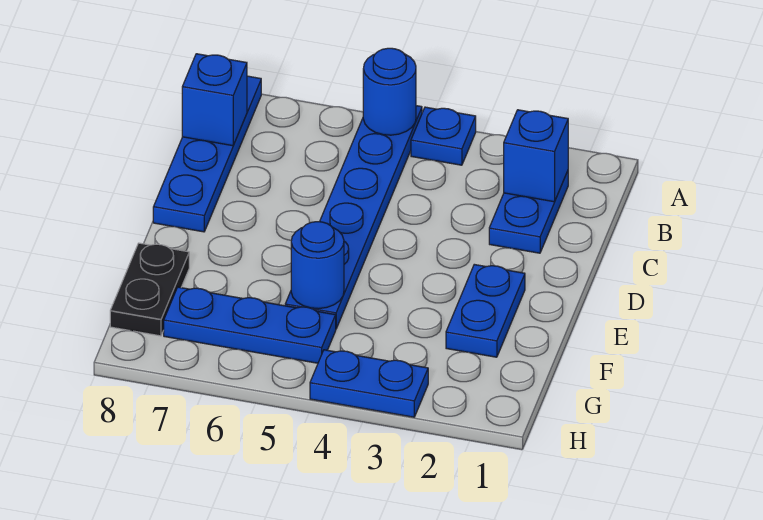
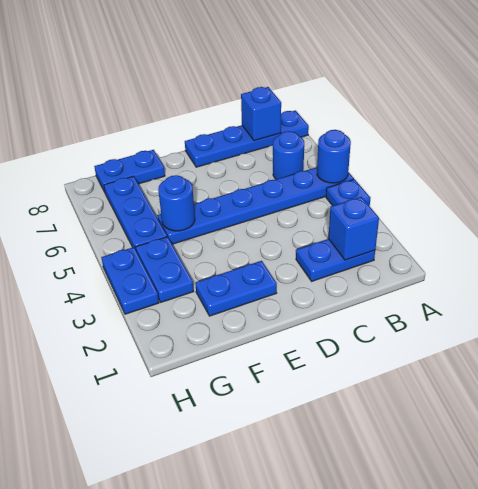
none -> blue round brick B6 level 1
black plate F8:G8 level 1 -> blue plate F8:G8 level 1
none -> blue plate G3:G4 level 1

